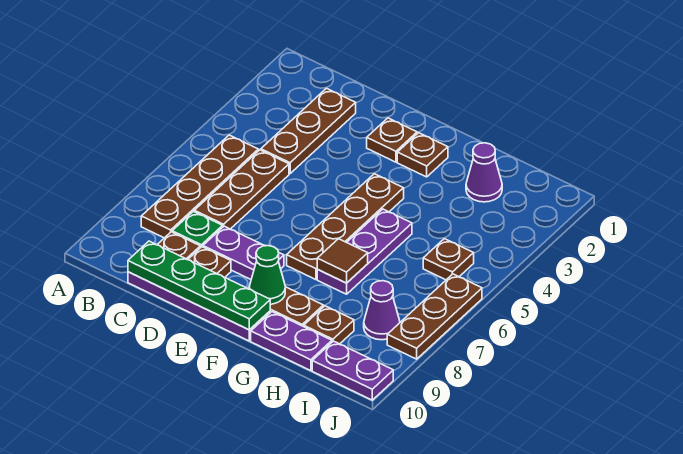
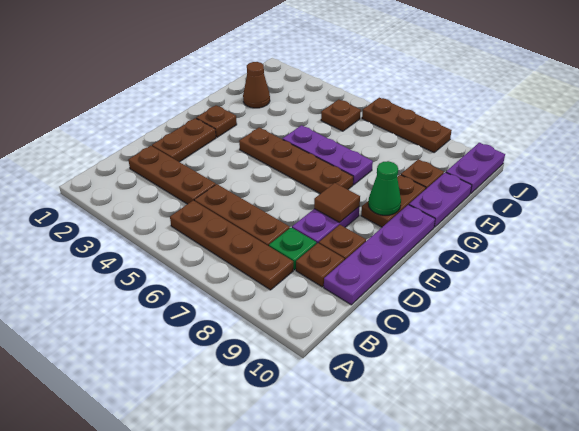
green plate C10:F10 level 2 -> none
brown plate E2 level 1 -> brown plate D2:E2 level 1
brown tile G7 level 2 -> brown tile E8 level 2
purple cone H2 level 1 -> brown cone H2 level 1
purple cone I8 level 1 -> none

